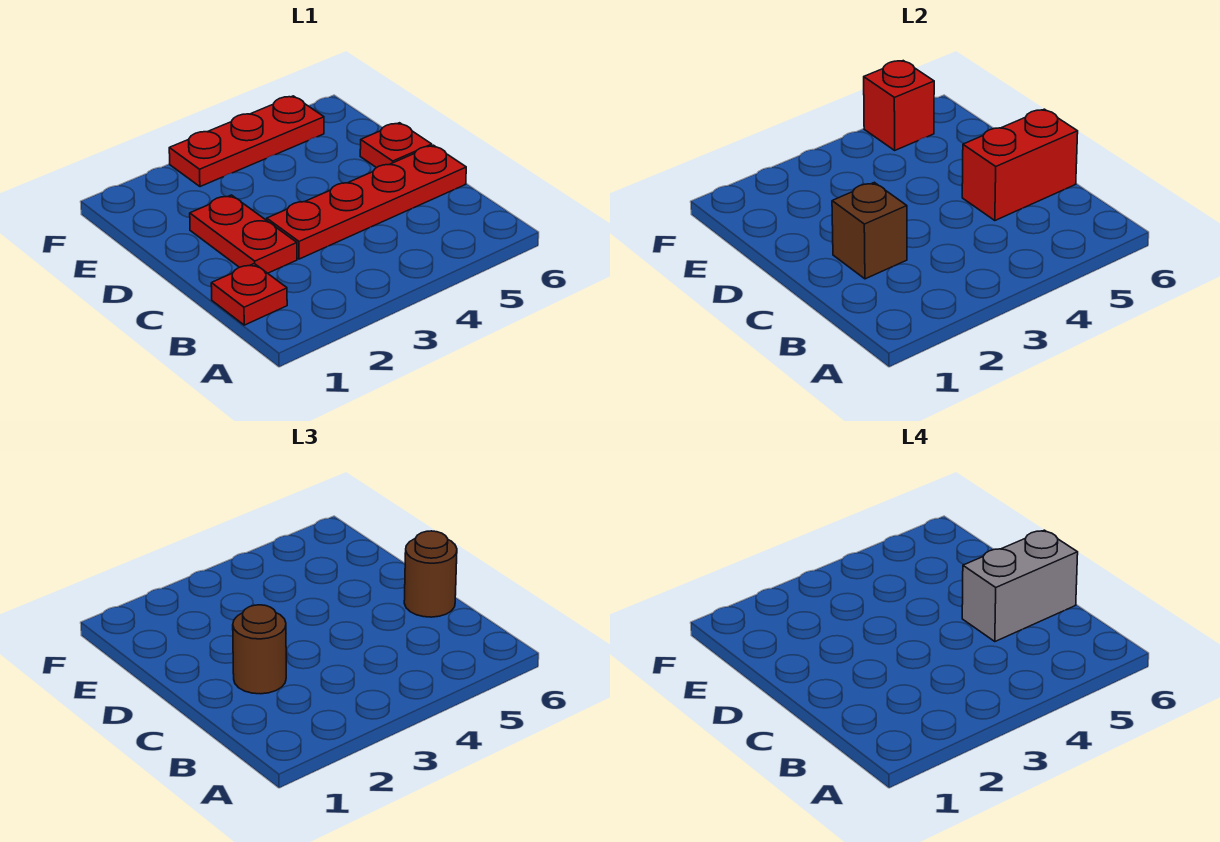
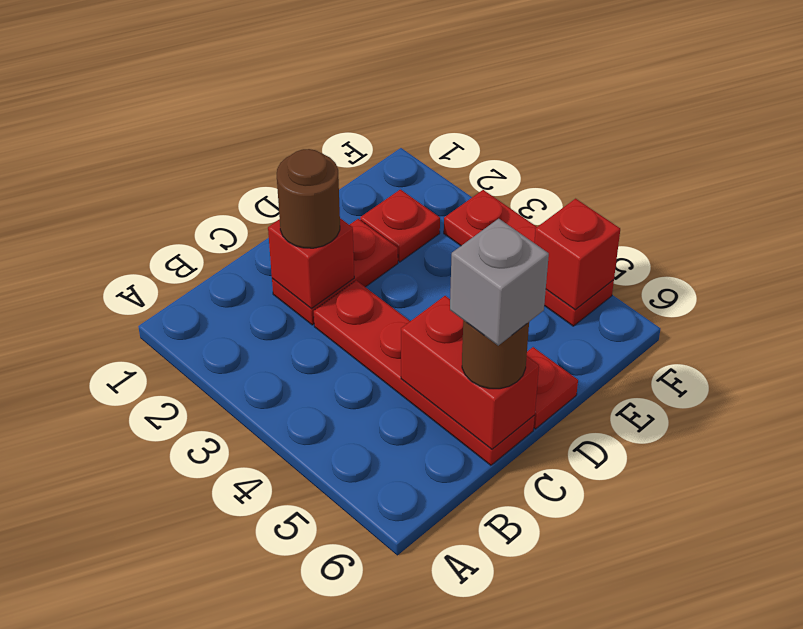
red plate B1 level 1 -> red plate E2 level 1
brown brick C2 level 2 -> red brick C2 level 2
grey brick C5:C6 level 4 -> grey brick C6 level 4

